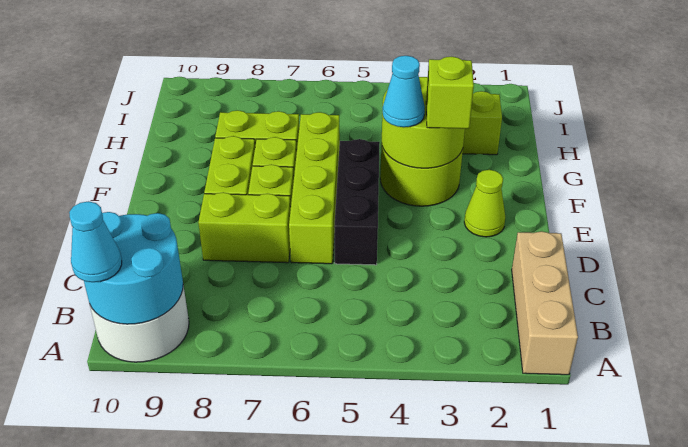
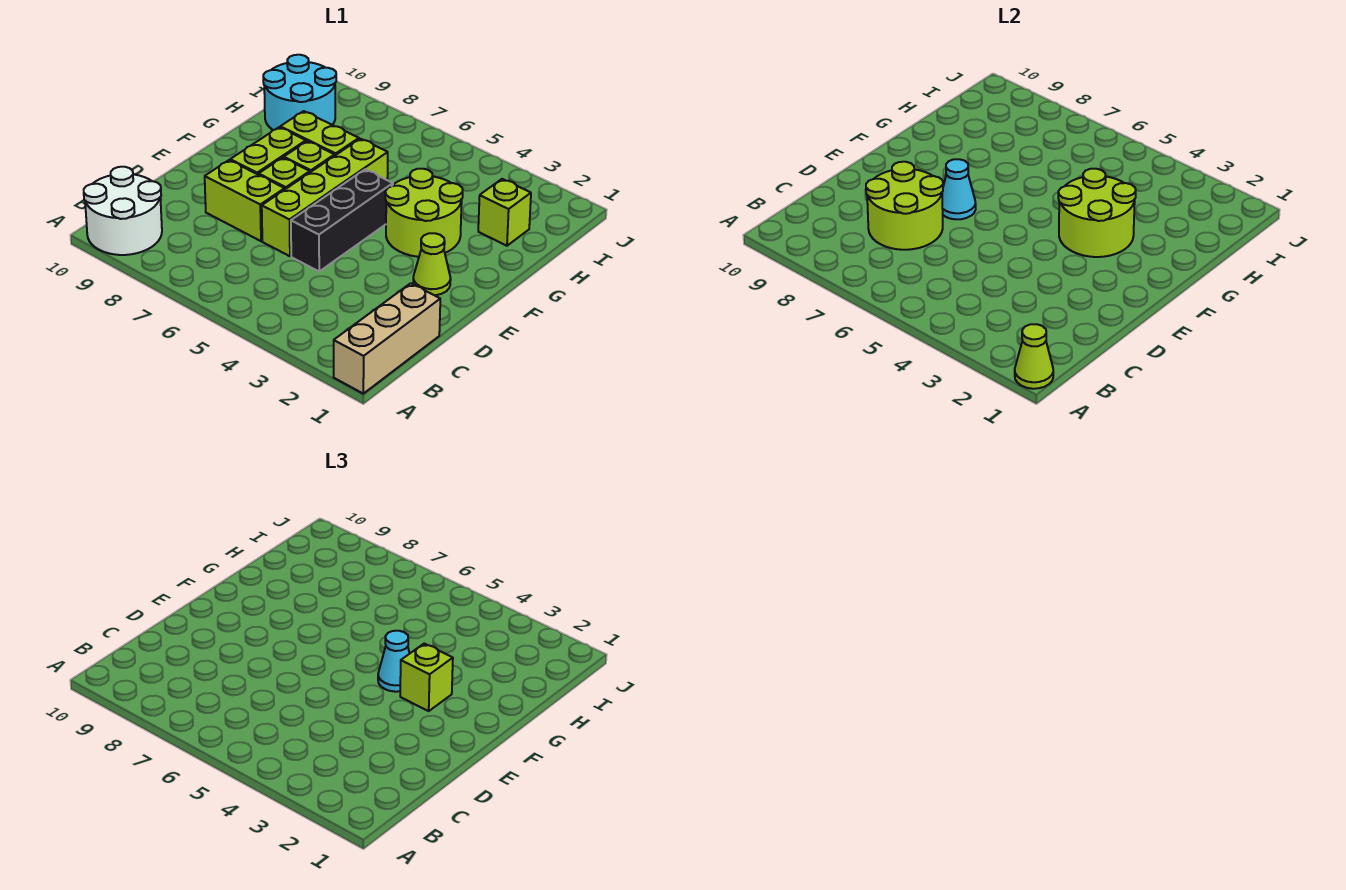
none -> lime cone A1 level 2
cyan round brick A9:B10 level 2 -> cyan round brick H9:I10 level 1
cyan cone A10 level 3 -> cyan cone E7 level 2
none -> lime round brick C7:D8 level 2

